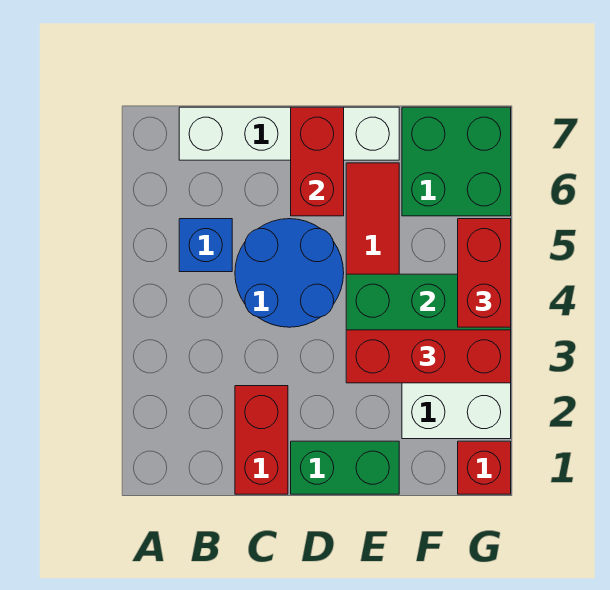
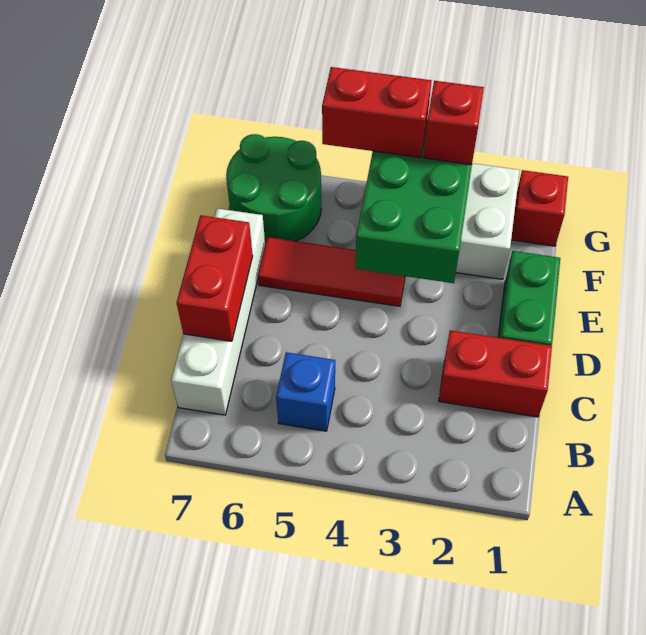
blue round brick C4:D5 level 1 -> none
red brick D6:D7 level 2 -> red brick C7:D7 level 2
red brick E3:G3 level 3 -> red brick G3 level 3
green brick F6:G7 level 1 -> green round brick F6:G7 level 1

